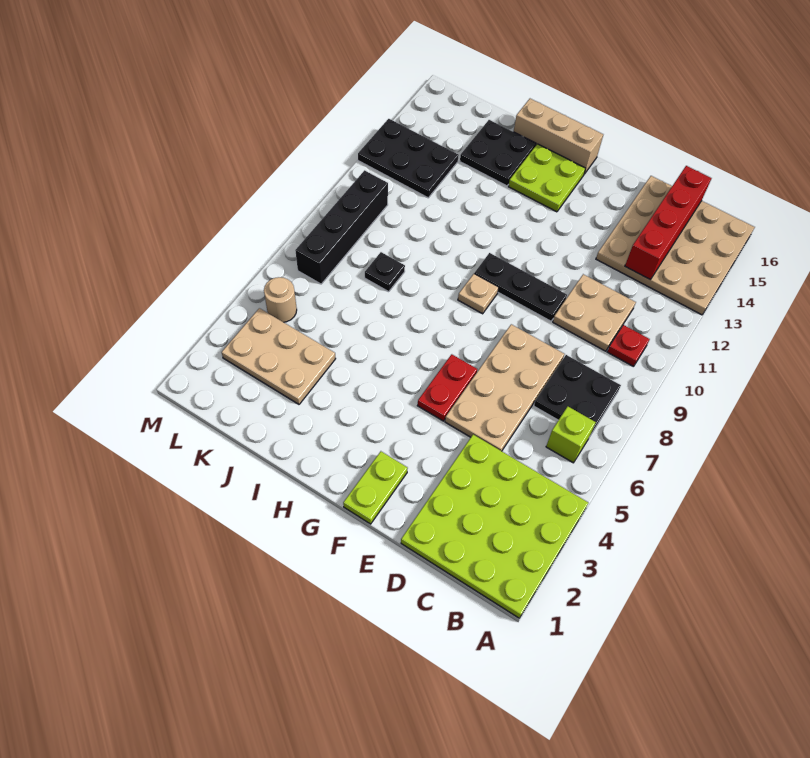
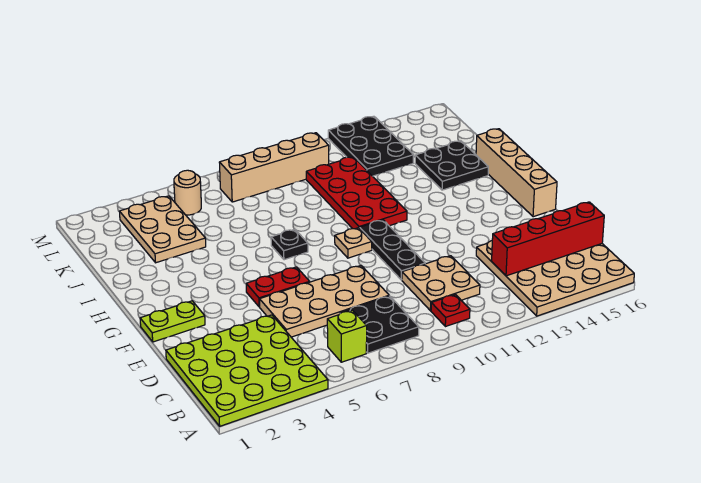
lime plate G14:H15 level 1 -> none
tan brick G16:I16 level 1 -> tan brick F16:I16 level 1
none -> red plate H10:K11 level 1
black plate J8 level 1 -> black plate H7 level 1
black brick L7:L10 level 1 -> tan brick L7:L10 level 1

